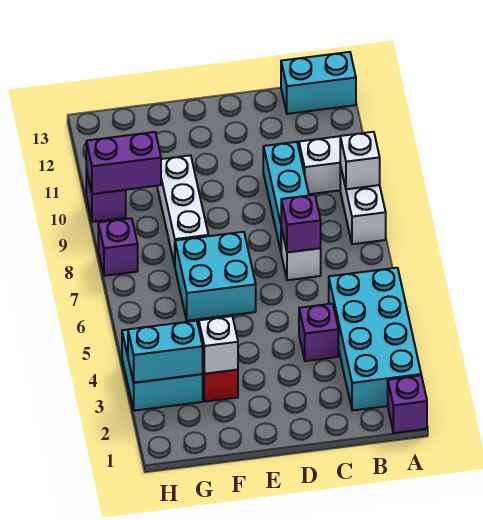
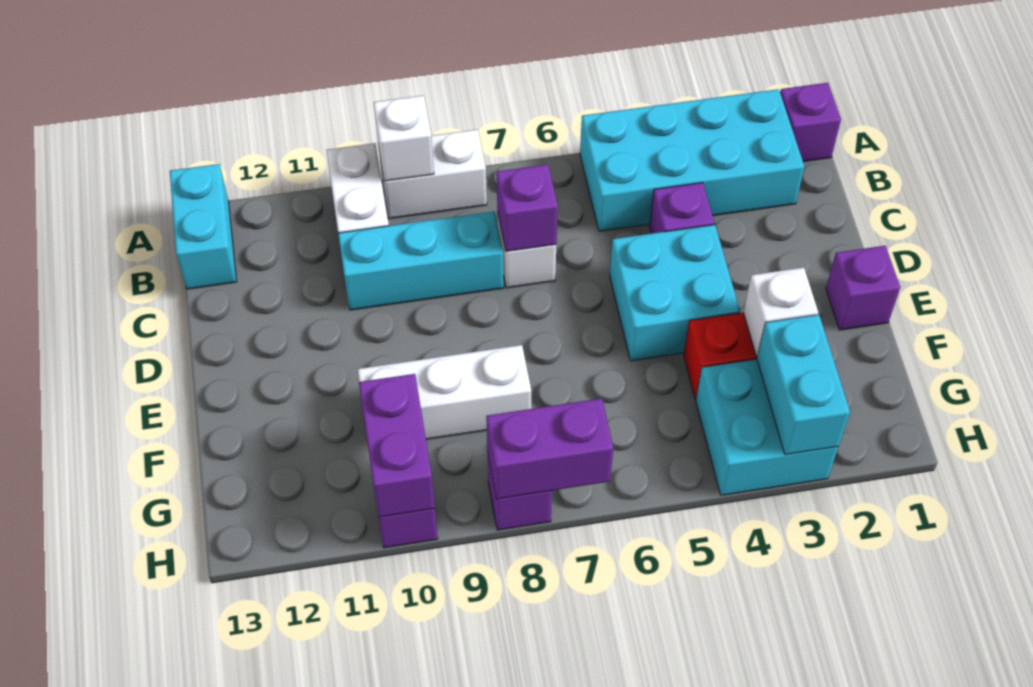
none -> purple brick E1 level 1
cyan brick E6:F7 level 1 -> cyan brick D4:E5 level 1
none -> purple brick H7:H8 level 2

